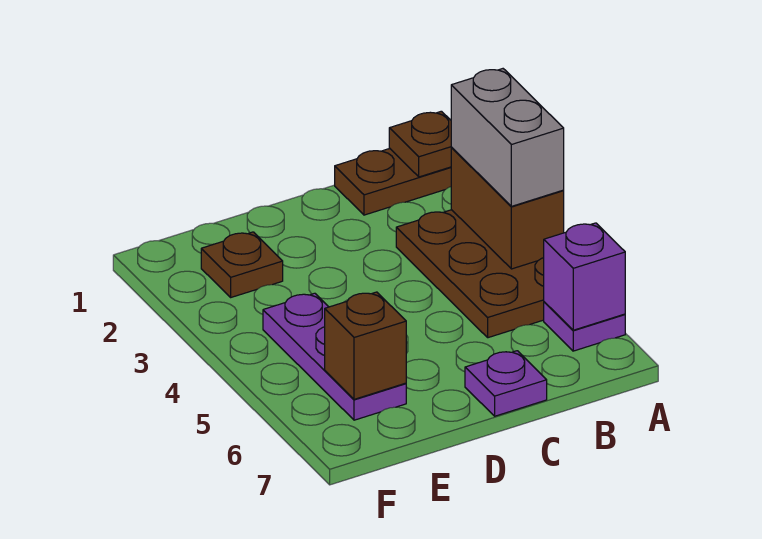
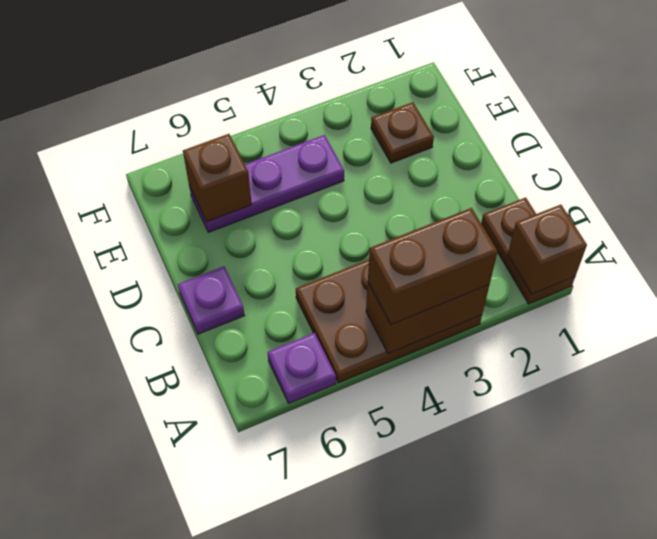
brown plate A1 level 2 -> brown brick A1 level 2
grey brick A3:A4 level 3 -> brown brick A3:A4 level 3
purple brick A6 level 2 -> none

